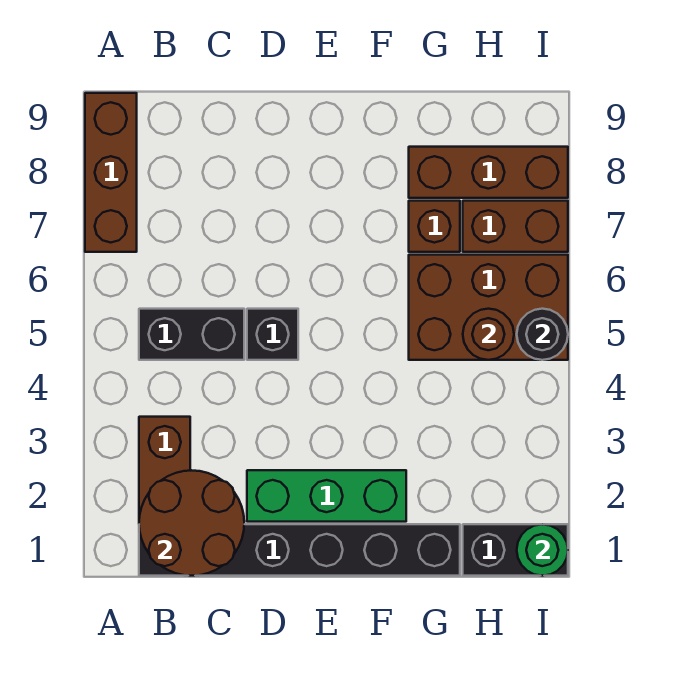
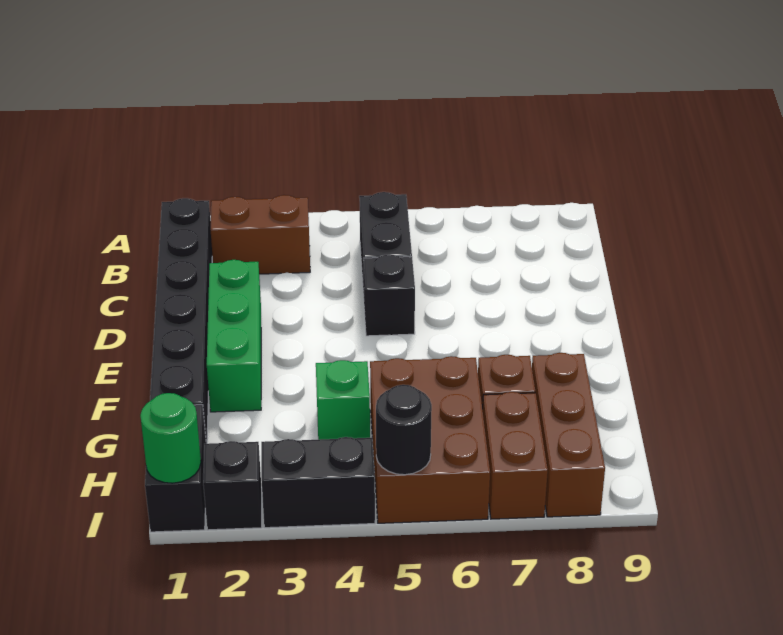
brown brick A7:A9 level 1 -> none
brown round brick B1:C2 level 2 -> none
none -> green brick G4 level 1
brown round brick H5 level 2 -> none
none -> black brick I2 level 1
none -> black brick I3:I4 level 1

